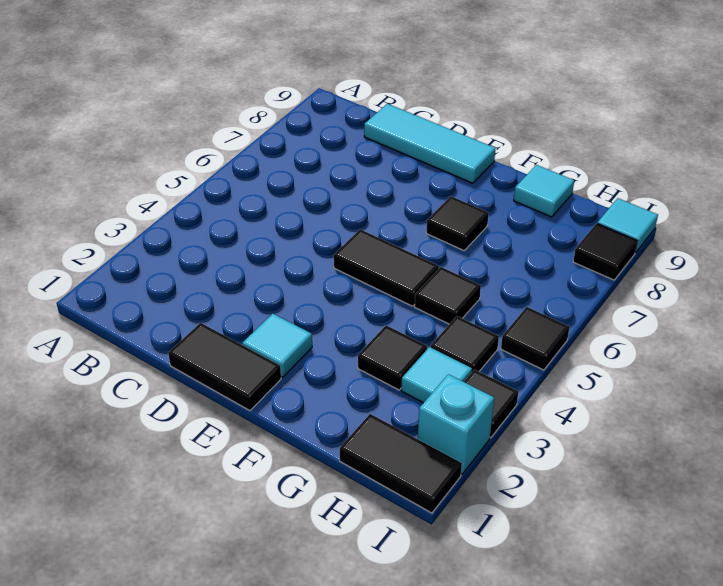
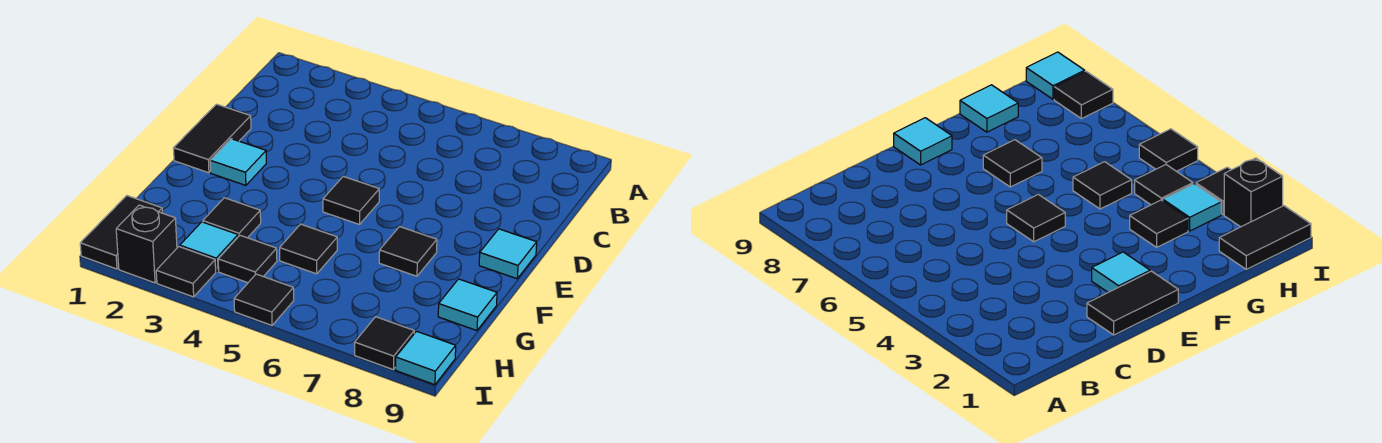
cyan tile C9:E9 level 1 -> cyan tile E9 level 1
black tile E5:F5 level 1 -> black tile E5 level 1
cyan brick I2 level 1 -> black brick I2 level 1

